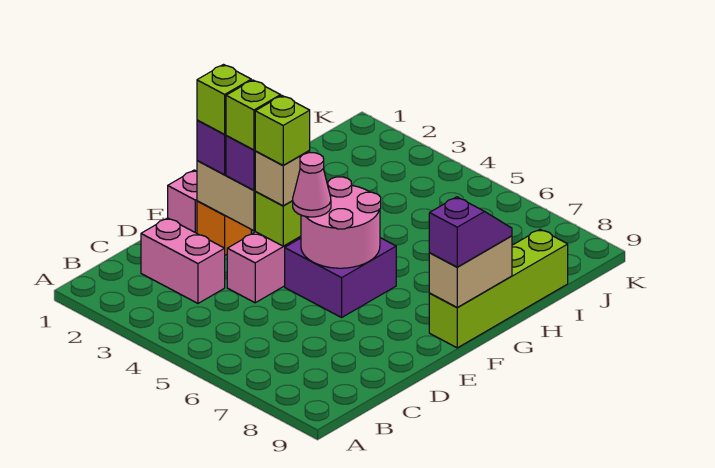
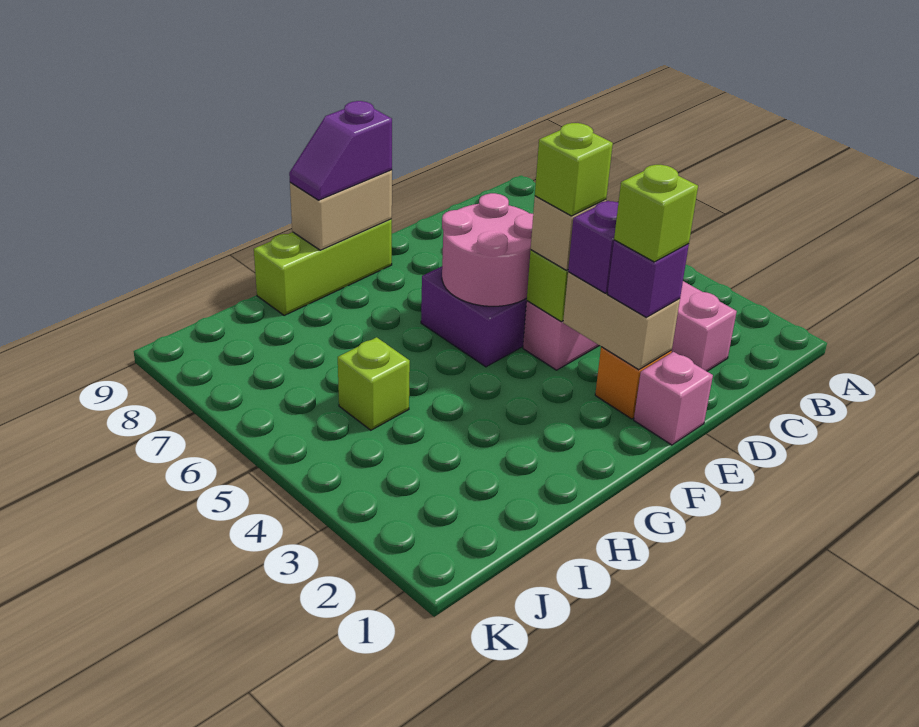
lime brick E3 level 4 -> lime brick I5 level 1
pink cone E5 level 3 -> none
lime brick F9:I9 level 1 -> lime brick F9:H9 level 1

